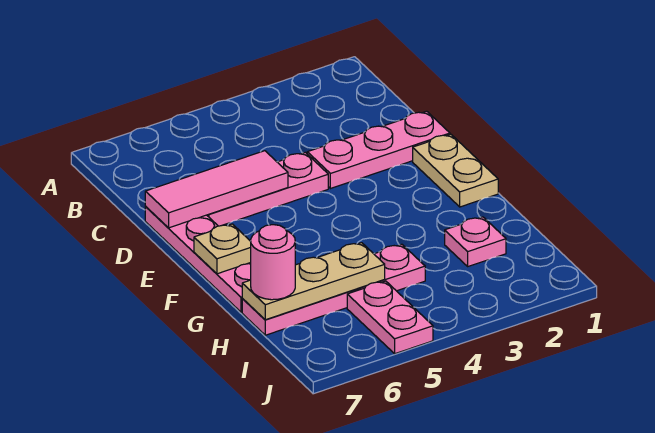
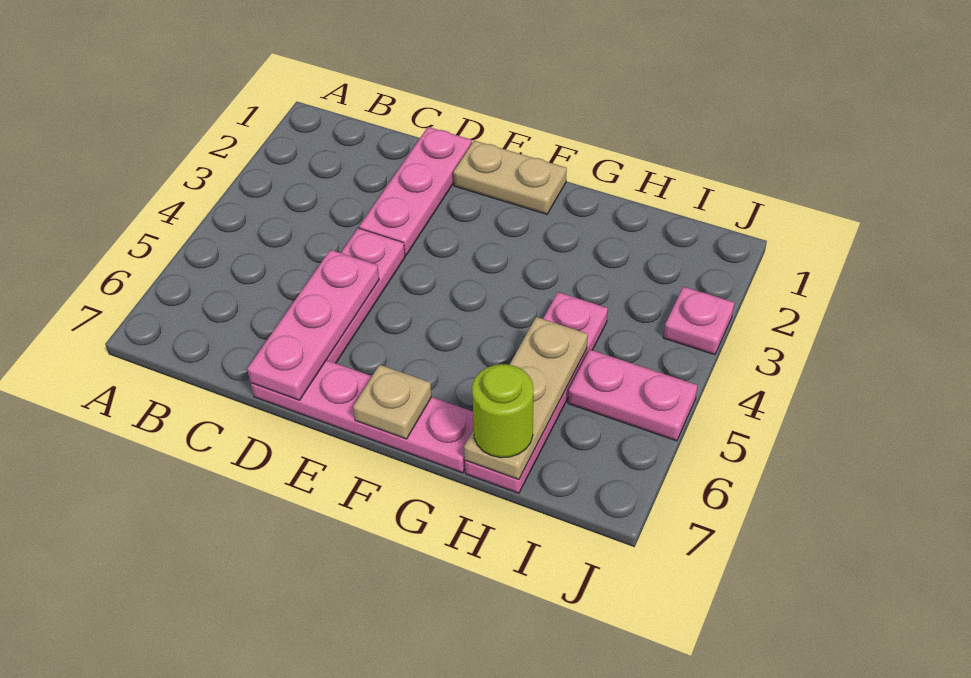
pink tile D5:D7 level 2 -> pink plate D5:D7 level 2
pink plate H2 level 1 -> pink plate J3 level 1
pink round brick H7 level 3 -> lime round brick H7 level 3

